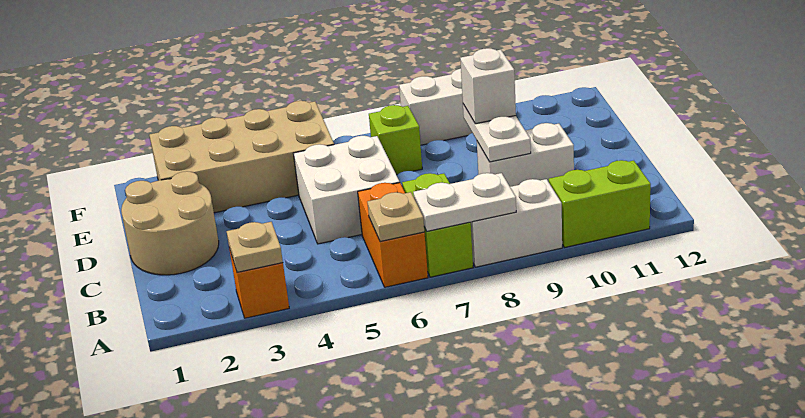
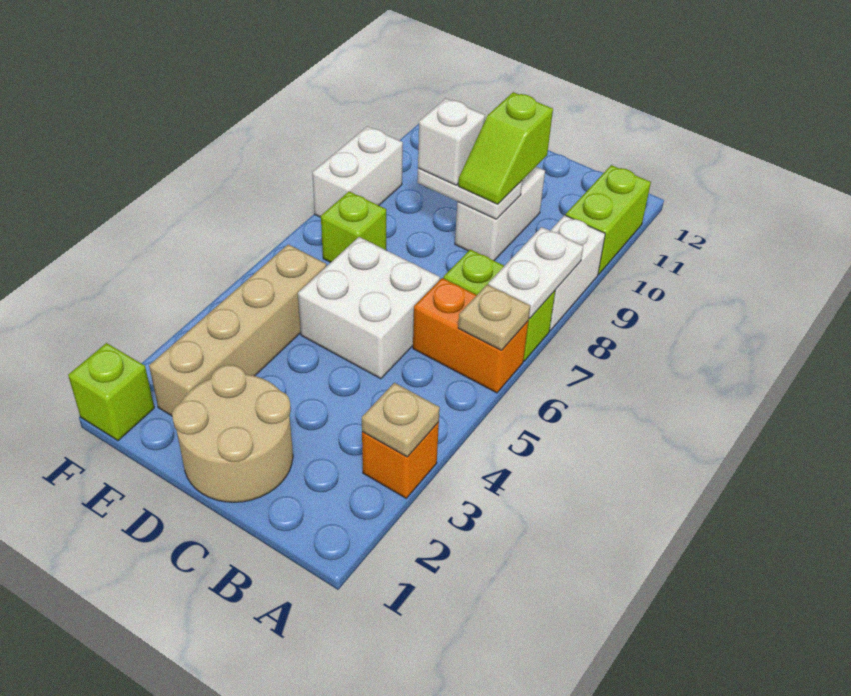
none -> lime slope C9:C10 level 3 top 10
tan brick E2:F5 level 1 -> tan brick E2:E5 level 1
none -> lime brick F1 level 1

